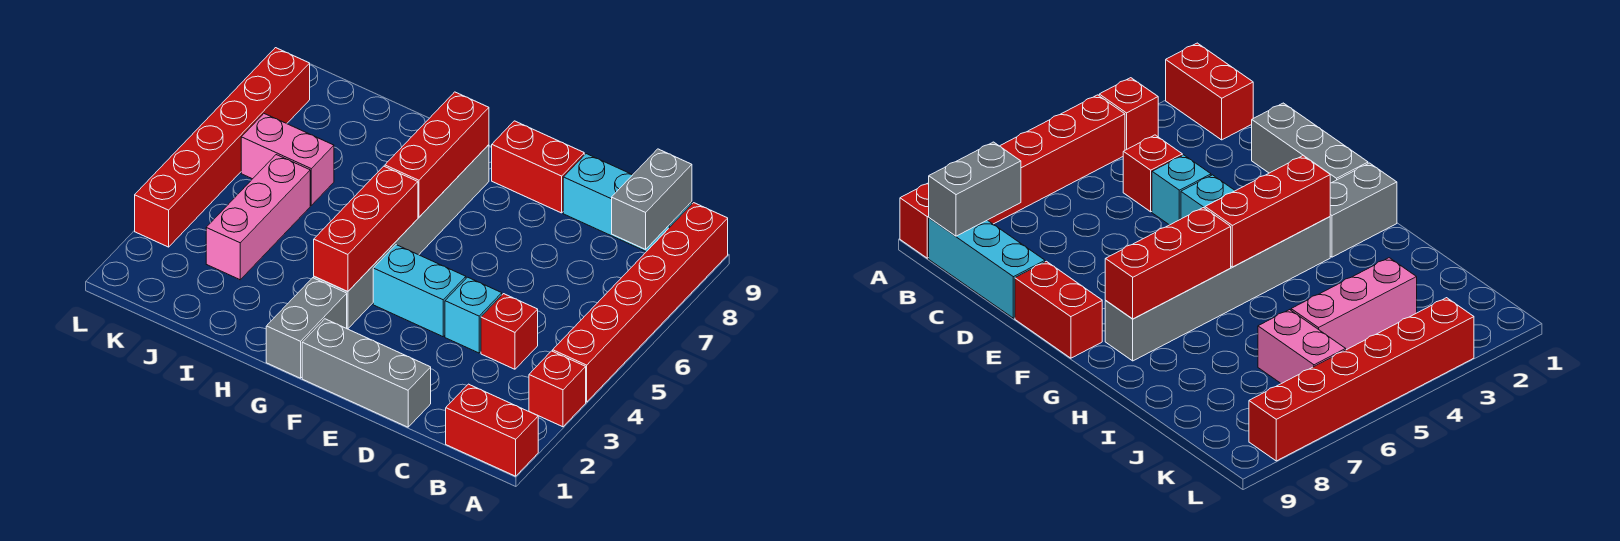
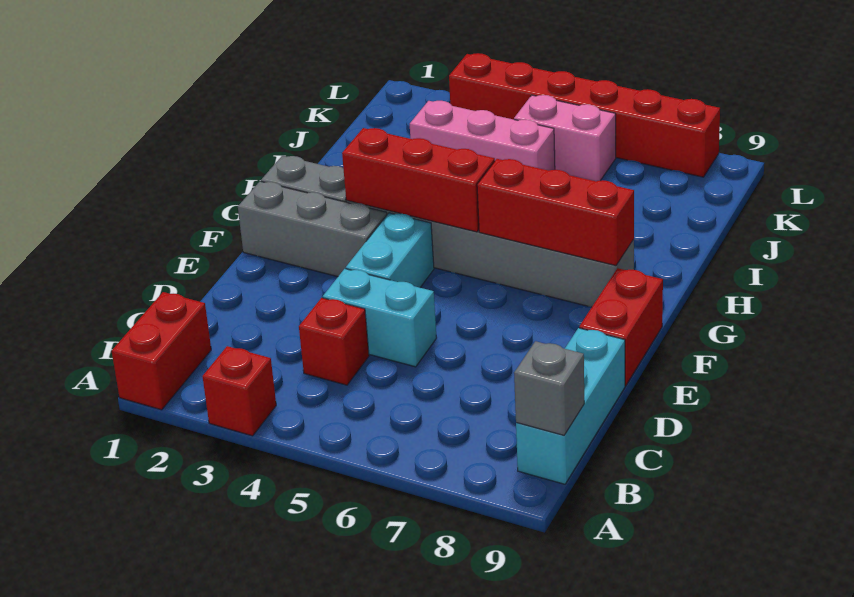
red brick A4:A9 level 1 -> none
grey brick B8:B9 level 2 -> grey brick B9 level 2
grey brick D1:F1 level 1 -> grey brick F1:F3 level 1
cyan brick D4 level 1 -> cyan brick D4:D5 level 1
pink brick J6:K6 level 1 -> pink brick K5:K6 level 1

